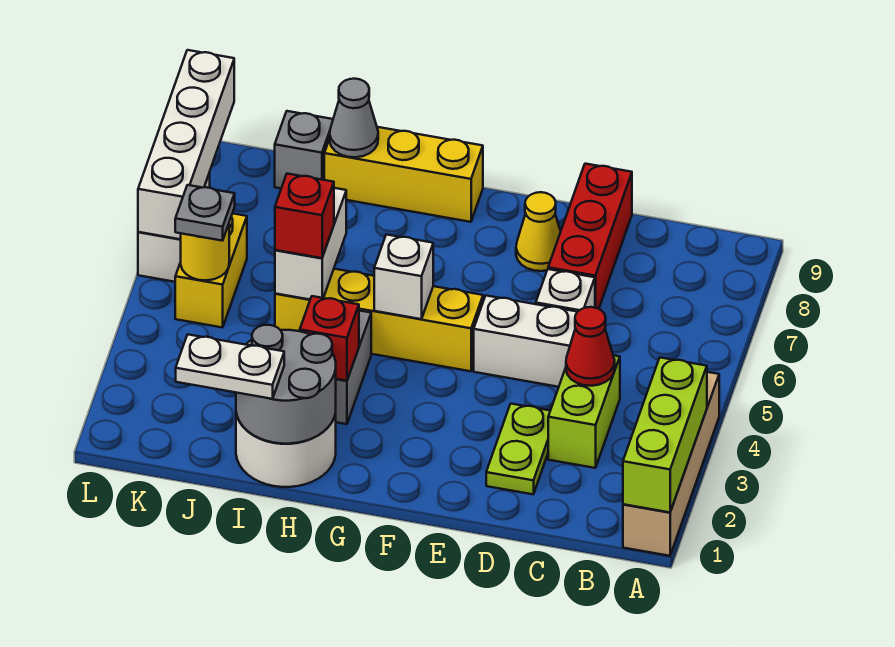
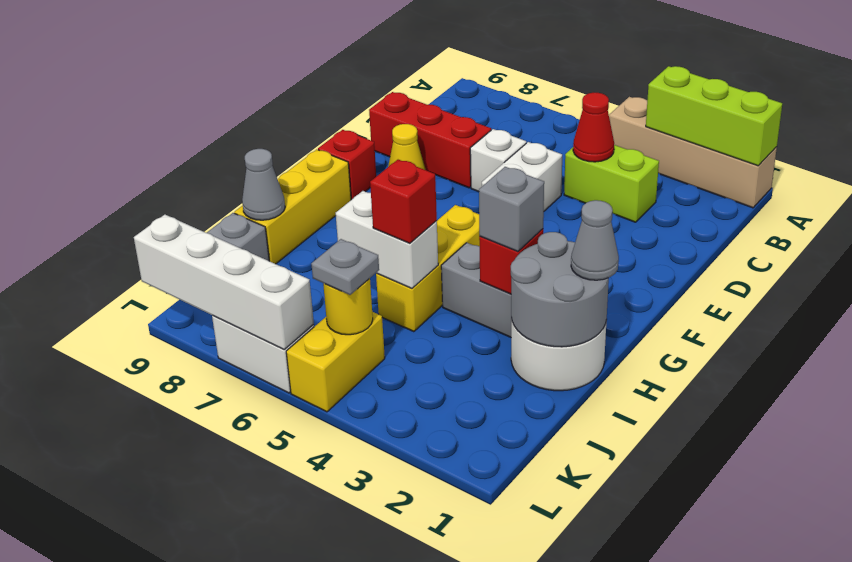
lime plate D2:D3 level 1 -> none
yellow brick F5:I5 level 1 -> yellow brick G5:I5 level 1
none -> red brick F9 level 1
white brick G5 level 2 -> none
none -> grey cone H1 level 3
none -> grey brick H3 level 3
white plate I1:J1 level 3 -> none
yellow brick K5:K6 level 1 -> yellow brick K5:L5 level 1

